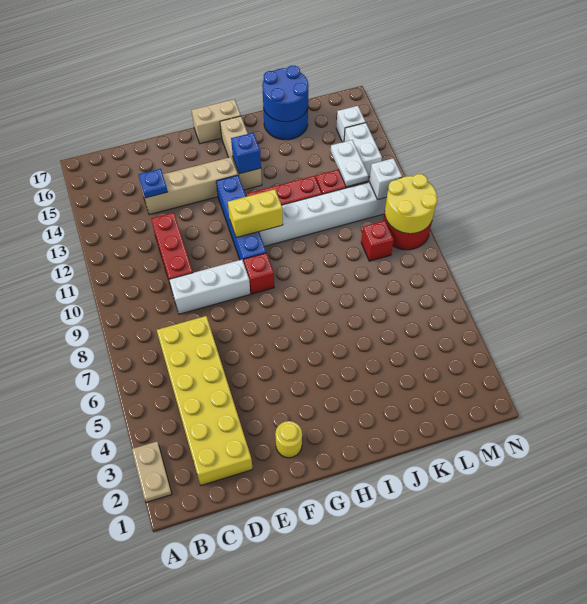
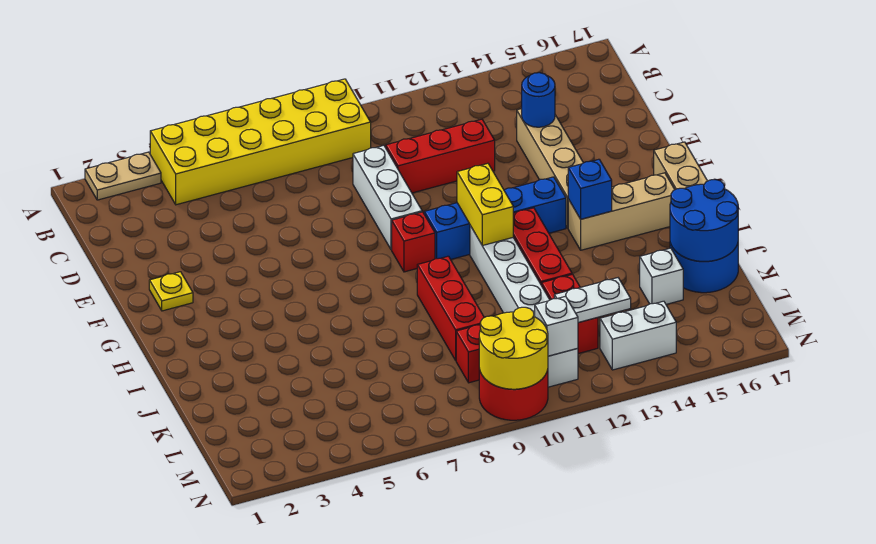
yellow brick C2:D7 level 1 -> yellow brick A4:B9 level 1
blue plate D14 level 2 -> blue round brick D14 level 2
yellow round brick F2 level 1 -> yellow plate F2 level 1
none -> red brick I9:K9 level 1
white brick M15 level 1 -> white brick K15 level 1

